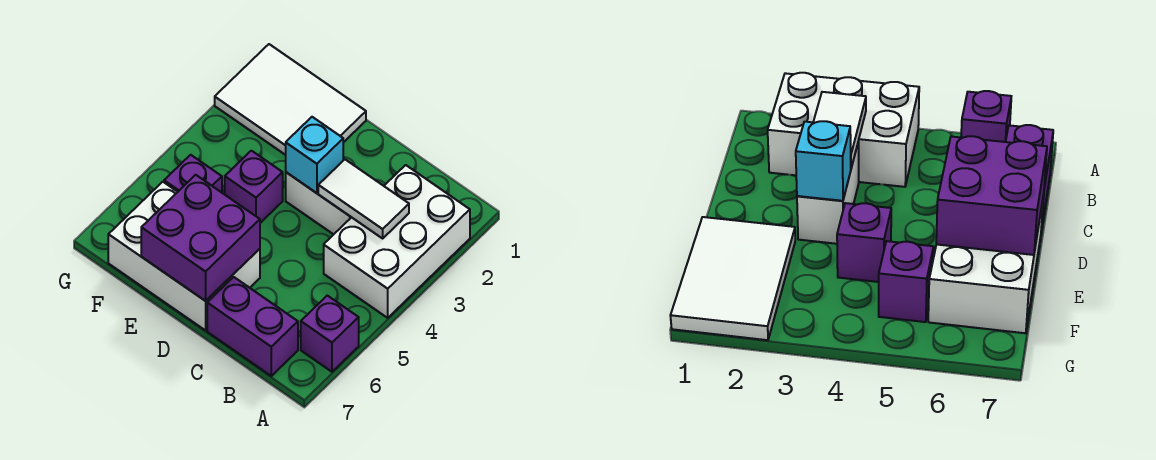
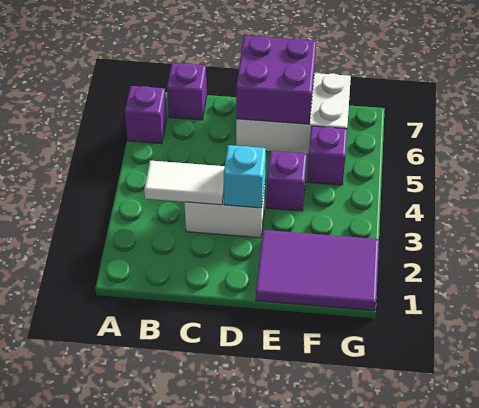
white brick A2:B4 level 1 -> none
purple brick B7:C7 level 1 -> purple brick B7 level 1
white tile E1:G2 level 1 -> purple tile E1:G2 level 1

